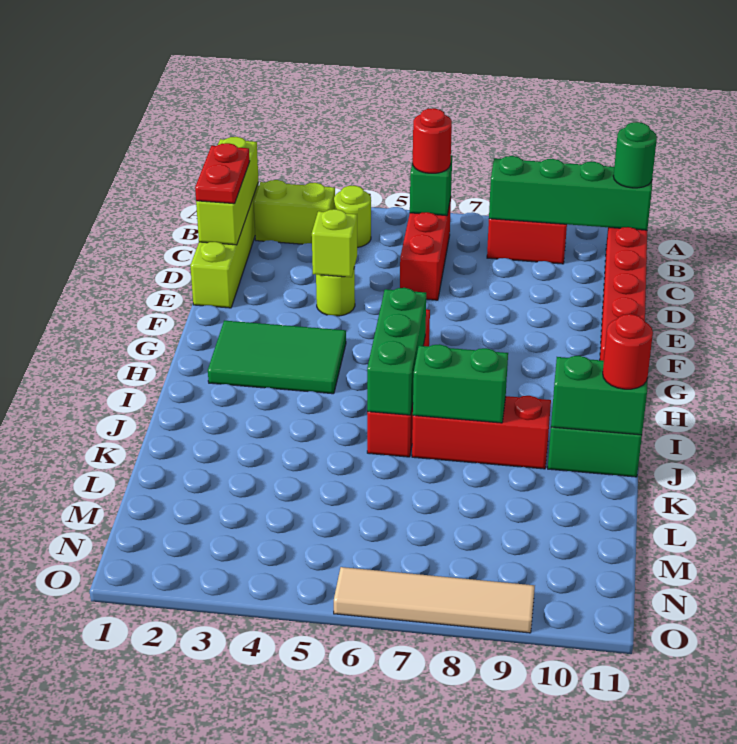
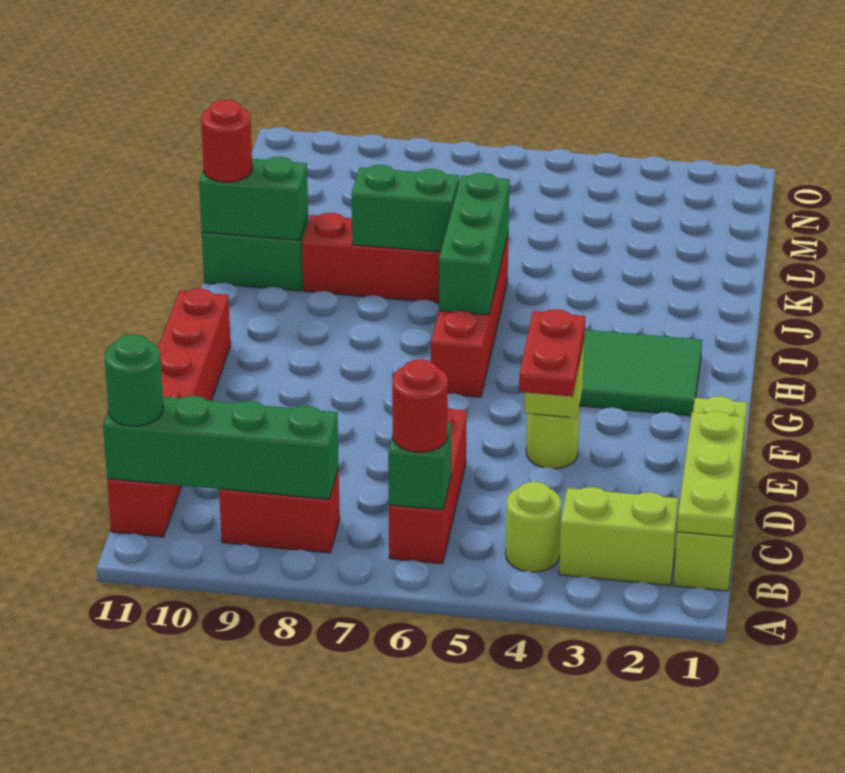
lime brick B1:D1 level 2 -> lime plate B1:D1 level 2
red plate C1:D1 level 3 -> red plate D4:E4 level 3
tan tile O6:O9 level 1 -> none

